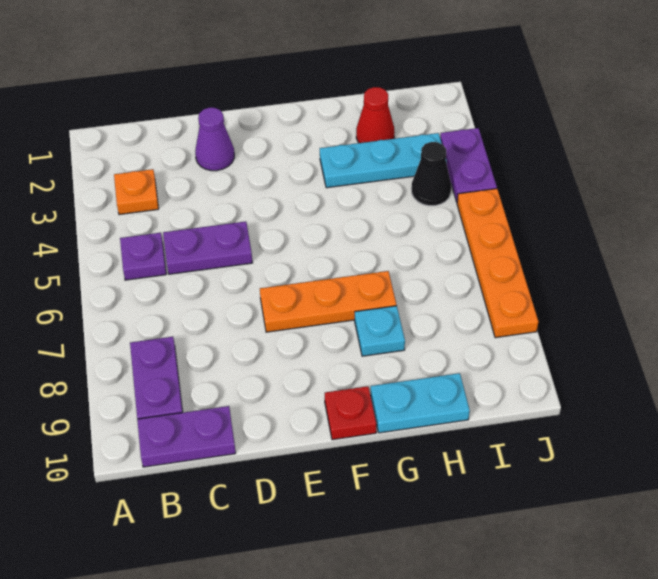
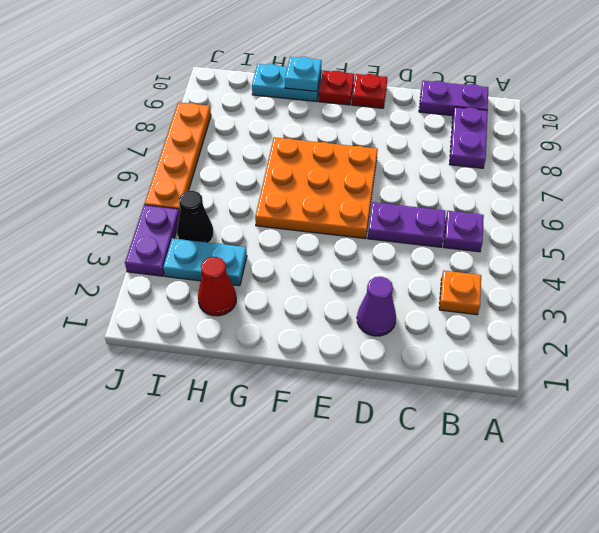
orange plate E7:G7 level 1 -> orange plate E5:G7 level 1
none -> red plate E10 level 1
cyan plate G3:I3 level 1 -> cyan plate H3:I3 level 1
cyan plate G8 level 1 -> cyan plate G10 level 2

